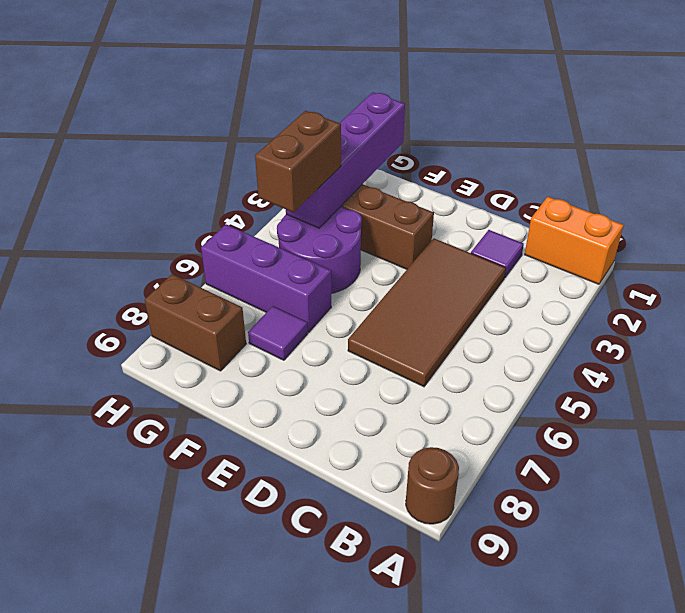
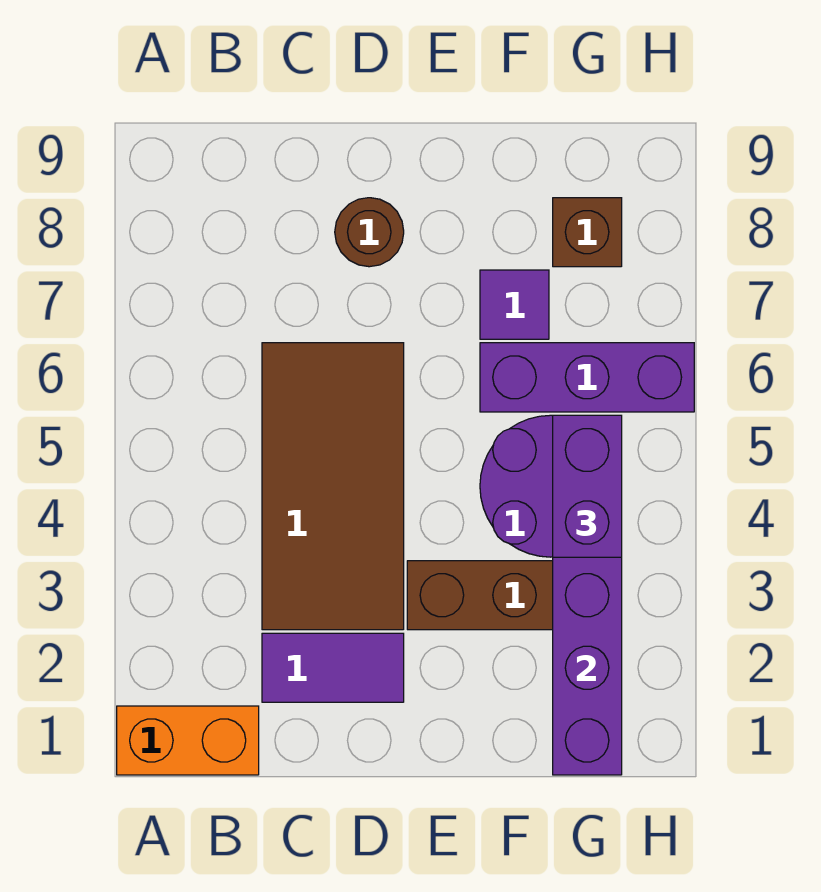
brown round brick A9 level 1 -> brown round brick D8 level 1
purple tile C2 level 1 -> purple tile C2:D2 level 1
brown brick G4:G5 level 3 -> purple brick G4:G5 level 3
brown brick G8:H8 level 1 -> brown brick G8 level 1

